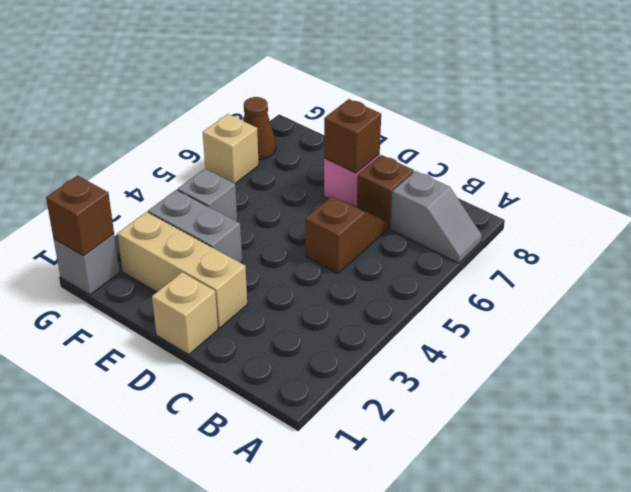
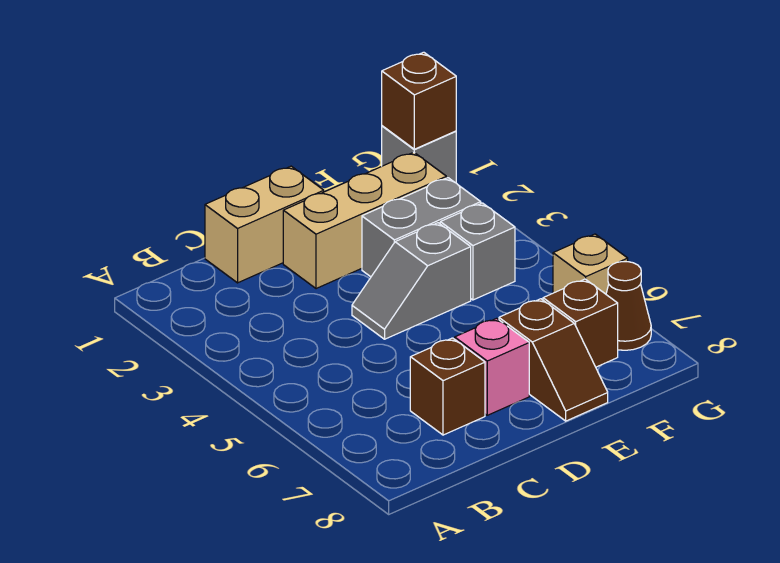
grey slope A7:B7 level 1 top B -> grey slope D4:E4 level 1 top E
brown slope C5:C6 level 1 top 5 -> brown slope E7:E8 level 1 top 7
tan brick D1 level 1 -> tan brick C1:D1 level 1
brown brick D7 level 2 -> brown brick F7 level 1

